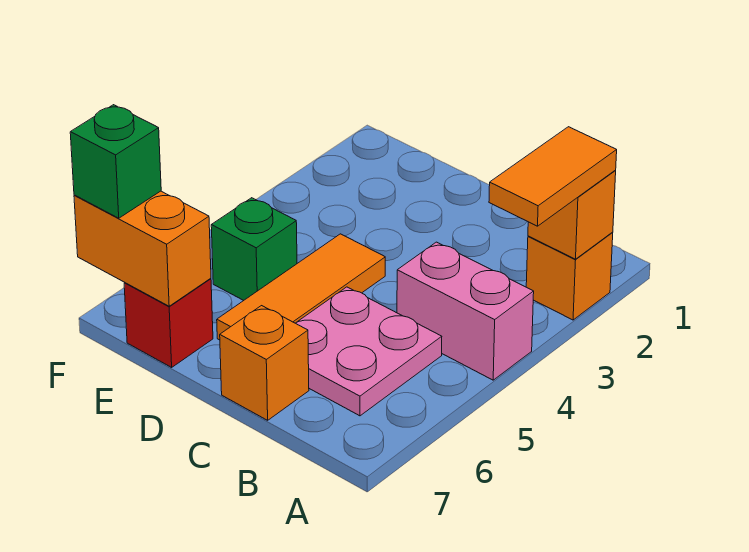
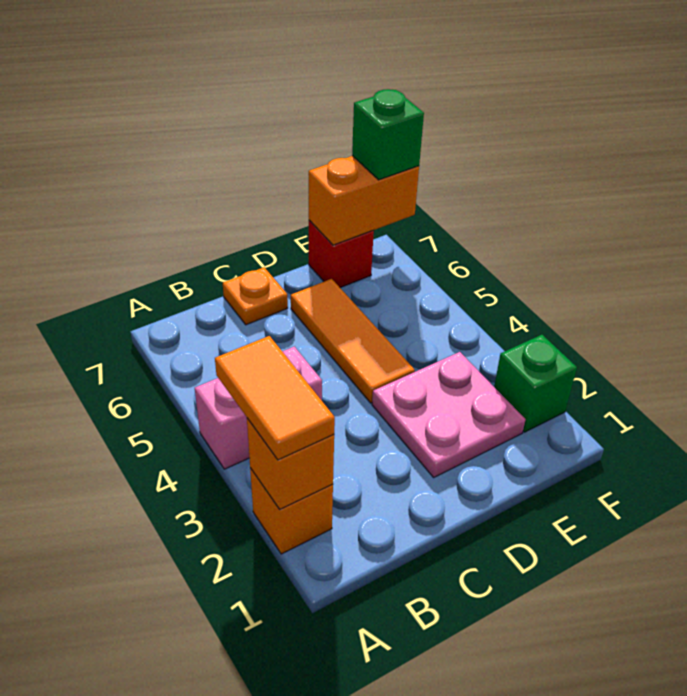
pink plate B5:C6 level 1 -> pink plate D2:E3 level 1
orange brick C7 level 1 -> orange plate C7 level 1
green brick E5 level 1 -> green brick F2 level 1

